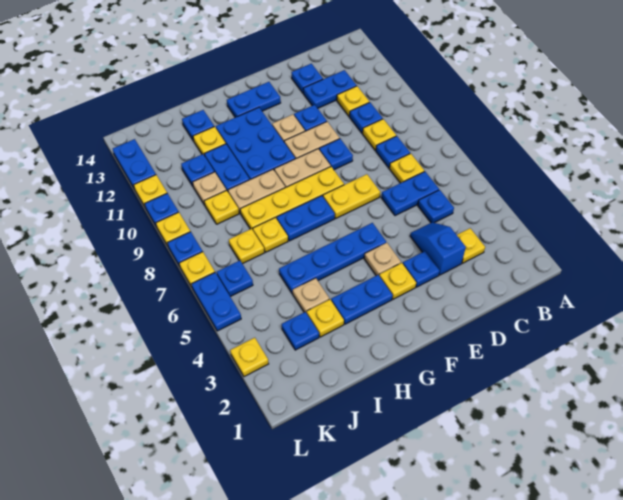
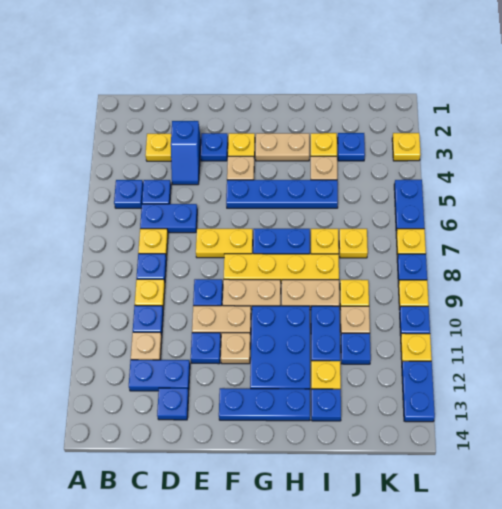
yellow plate C11 level 1 -> tan plate C11 level 1
blue plate F13:G13 level 1 -> blue plate F13:H13 level 1
blue plate G3:H3 level 1 -> tan plate G3:H3 level 1
blue plate K6 level 1 -> blue plate B5 level 1

